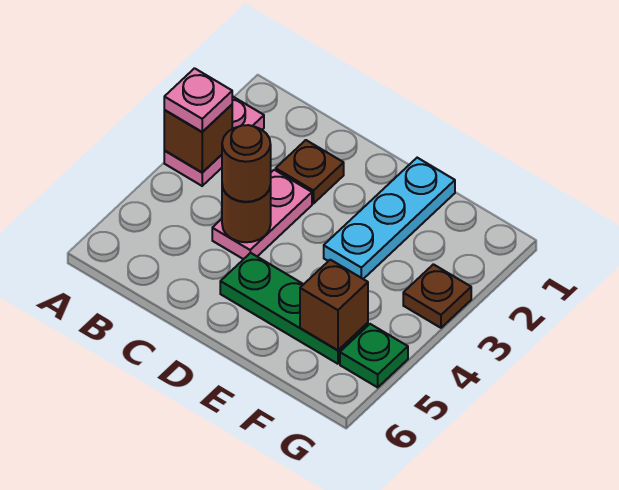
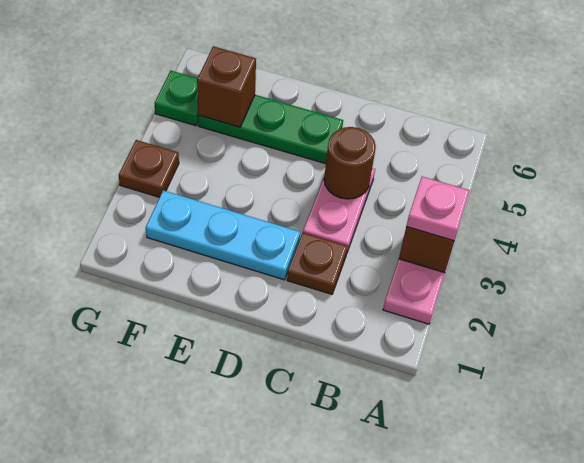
brown round brick C4 level 3 -> none
cyan plate E1:E3 level 1 -> cyan plate D2:F2 level 1

